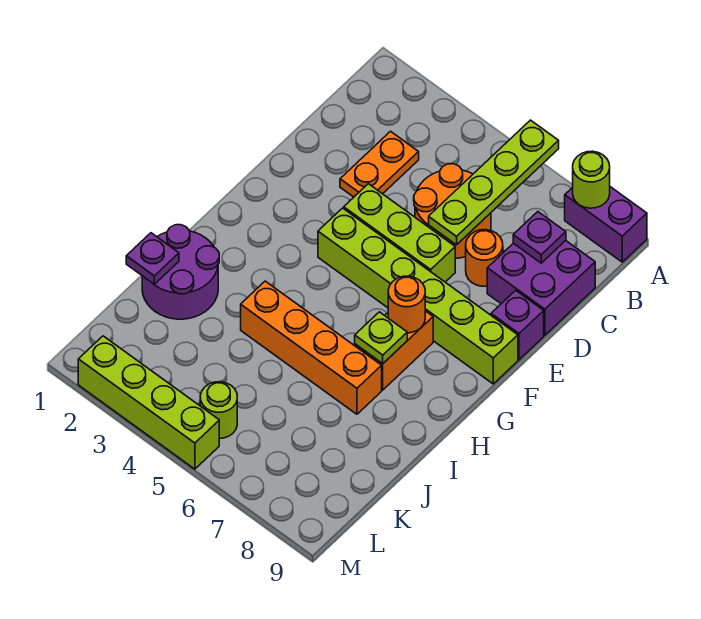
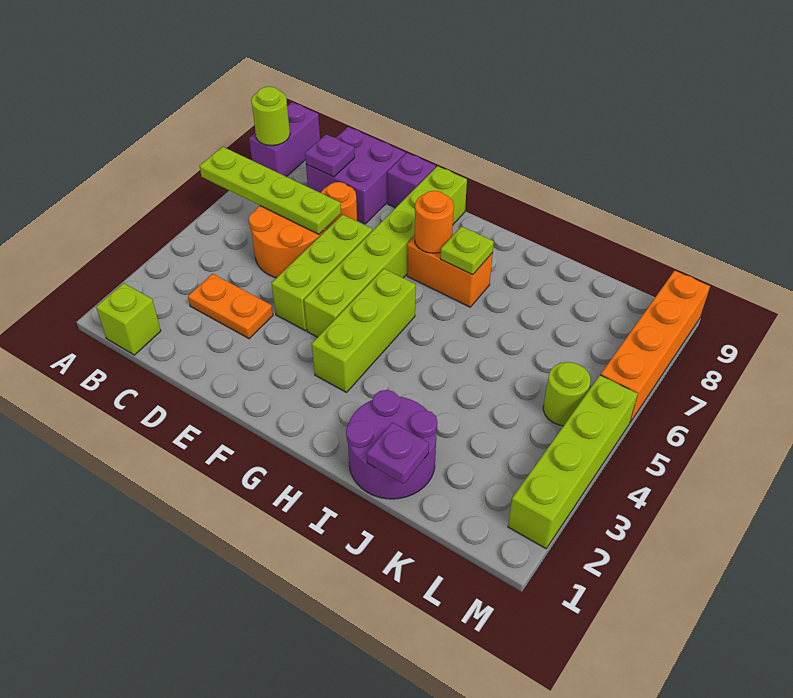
none -> lime brick B1 level 1
none -> lime brick G3:G5 level 1
orange brick I4:I7 level 1 -> orange brick M6:M9 level 1

